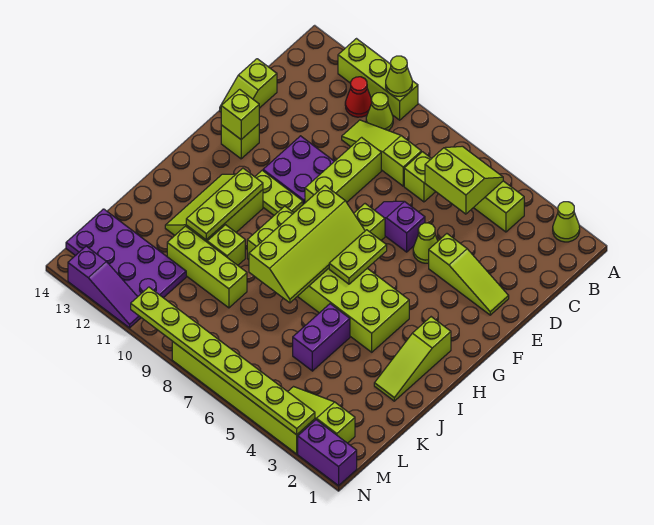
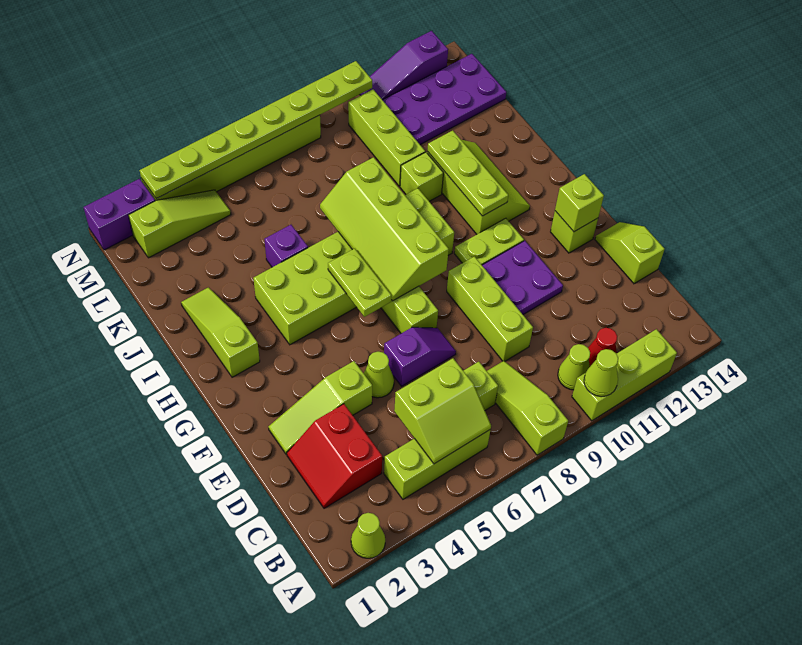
none -> red slope C2:D3 level 1 top 3
lime slope C8:C10 level 1 top 8 -> lime slope A8:C8 level 1 top A
purple brick J5:K5 level 1 -> purple brick J5 level 1
lime brick K9:K11 level 1 -> lime brick K10:M10 level 1

